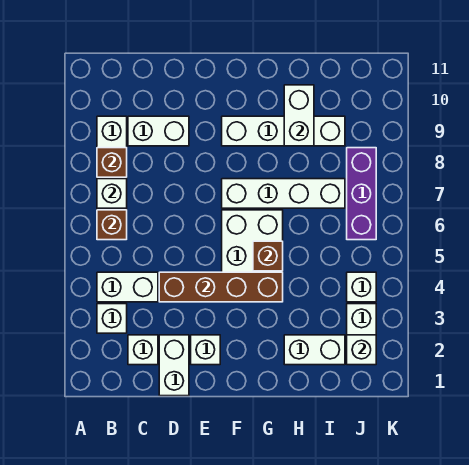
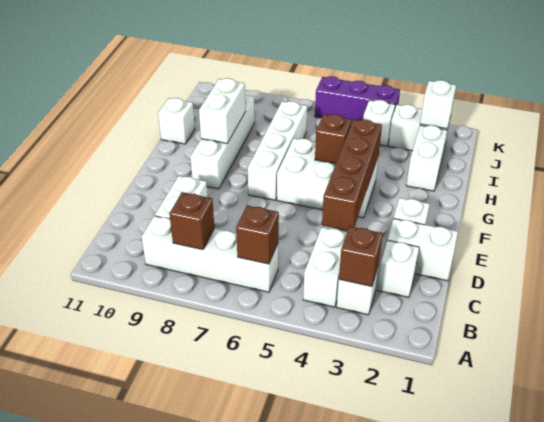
none -> brown brick B3 level 2
white brick B7 level 2 -> white brick H11 level 1
white brick H9:H10 level 2 -> white brick G9:H9 level 2
purple brick J6:J8 level 1 -> purple brick K4:K6 level 1

